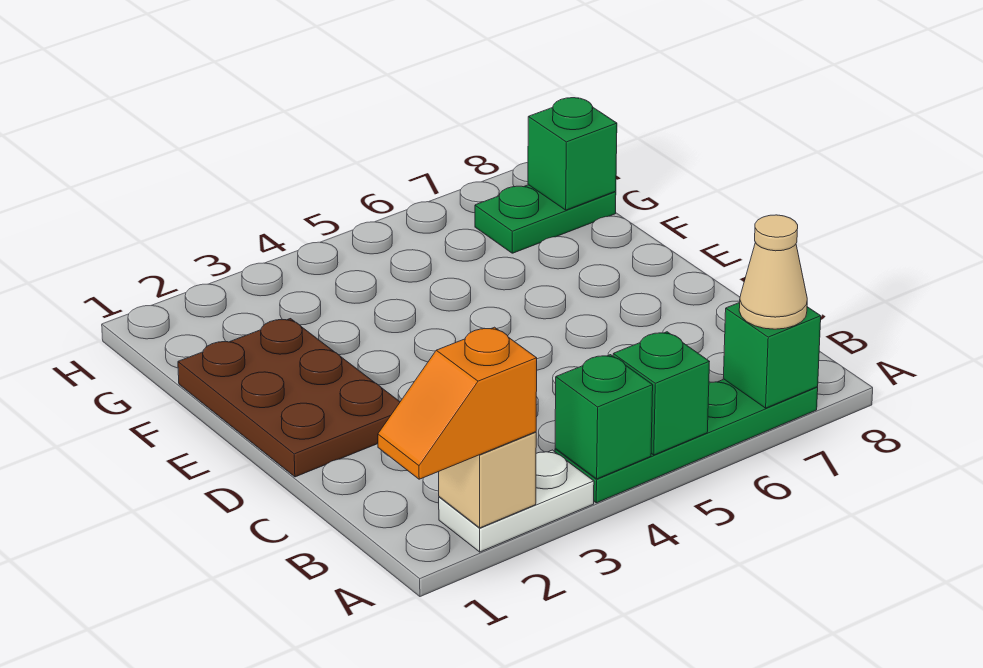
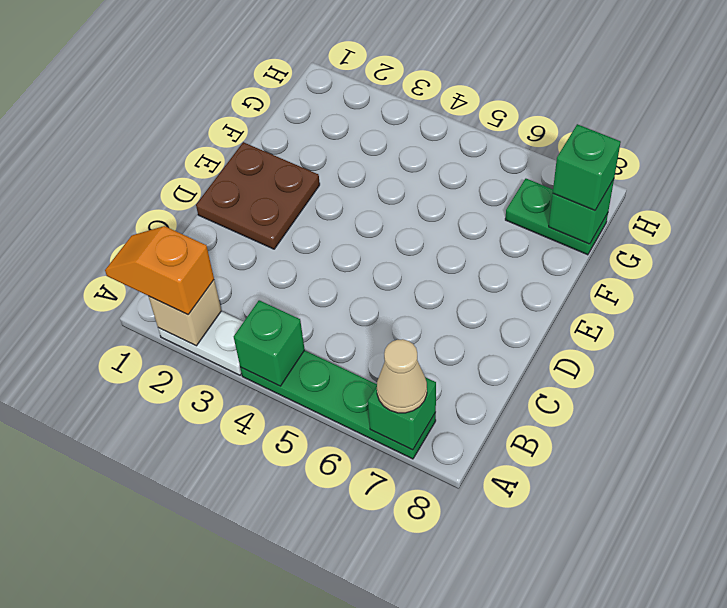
green brick A5 level 2 -> green brick G8 level 3
brown plate D1:F2 level 1 -> brown plate D1:E2 level 1

